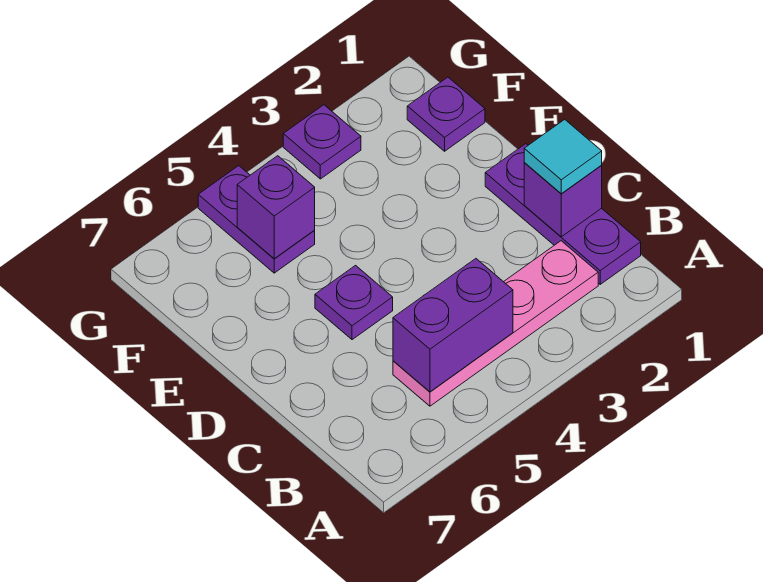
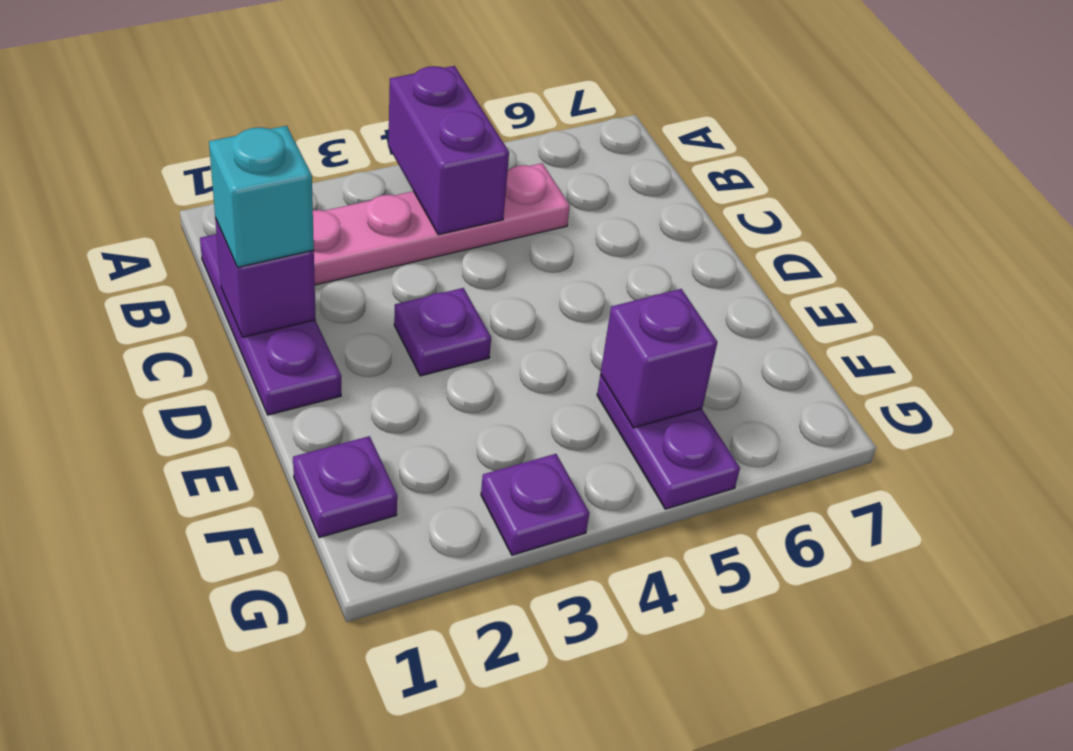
purple brick B4:B5 level 2 -> purple brick A4:B4 level 2
cyan tile C1 level 3 -> cyan brick C1 level 3
purple plate D5 level 1 -> purple plate D3 level 1

